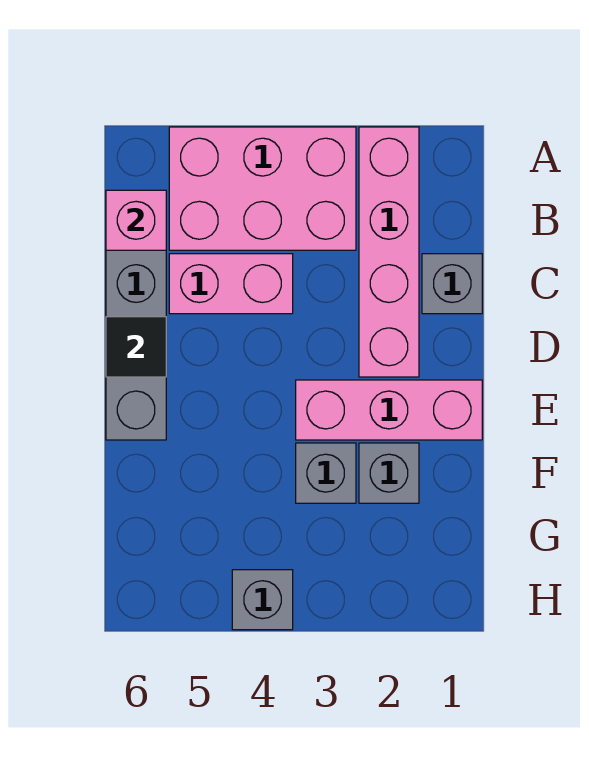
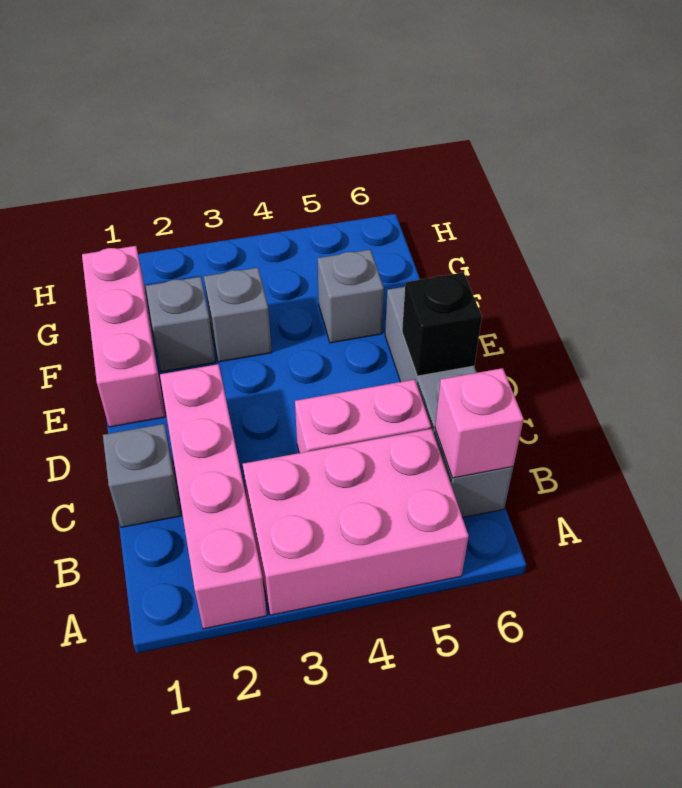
black tile D6 level 2 -> black brick D6 level 2
pink brick E1:E3 level 1 -> pink brick E1:G1 level 1
grey brick H4 level 1 -> grey brick F5 level 1

